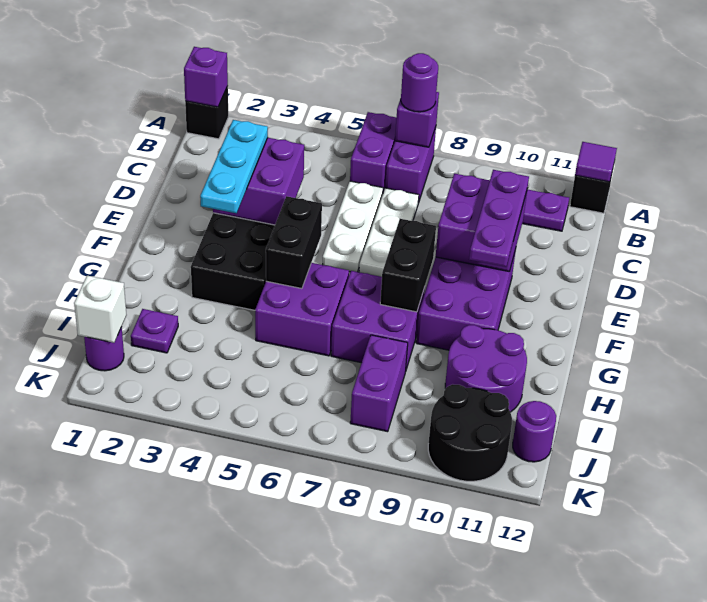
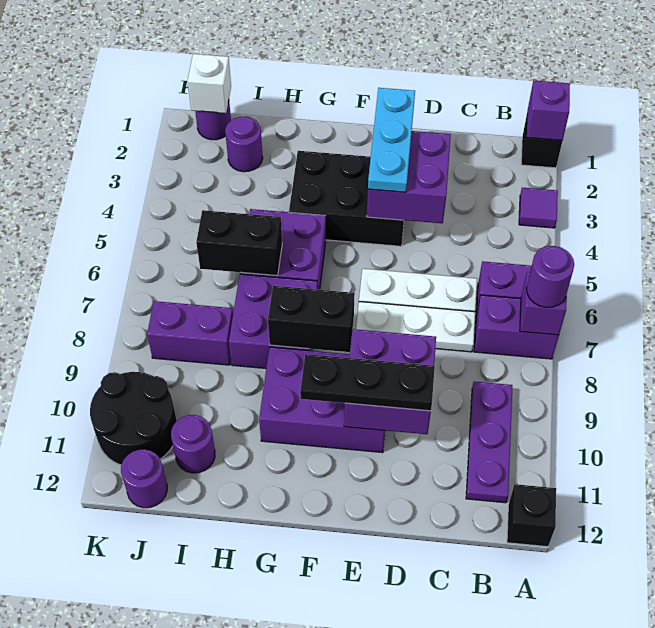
purple tile A12 level 2 -> purple tile A3 level 1
cyan plate D3:F3 level 3 -> cyan plate E2:E4 level 3
purple plate D10:F10 level 3 -> black plate D10:F10 level 3
black brick F5:G5 level 2 -> black brick H6:I6 level 2
purple round brick H10:I11 level 1 -> purple round brick I11 level 1
purple plate I2 level 1 -> purple round brick I2 level 1

